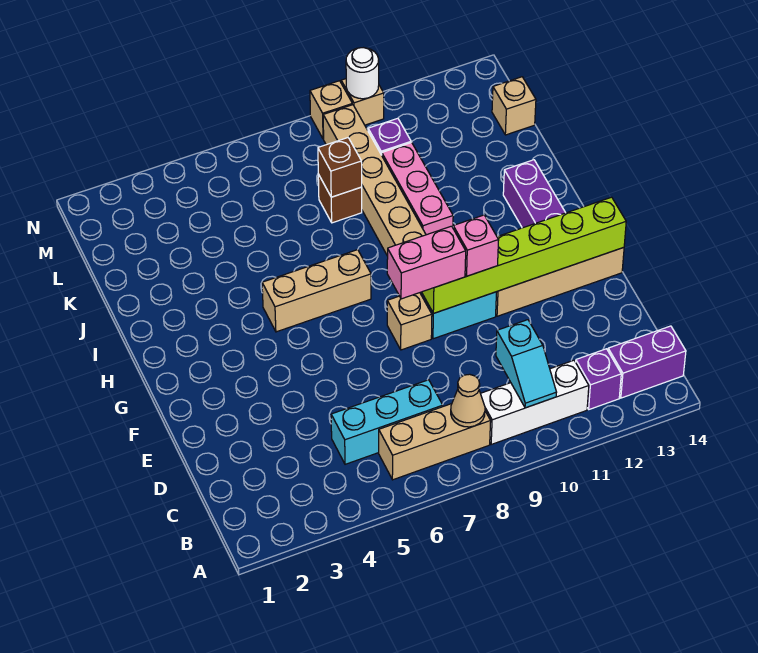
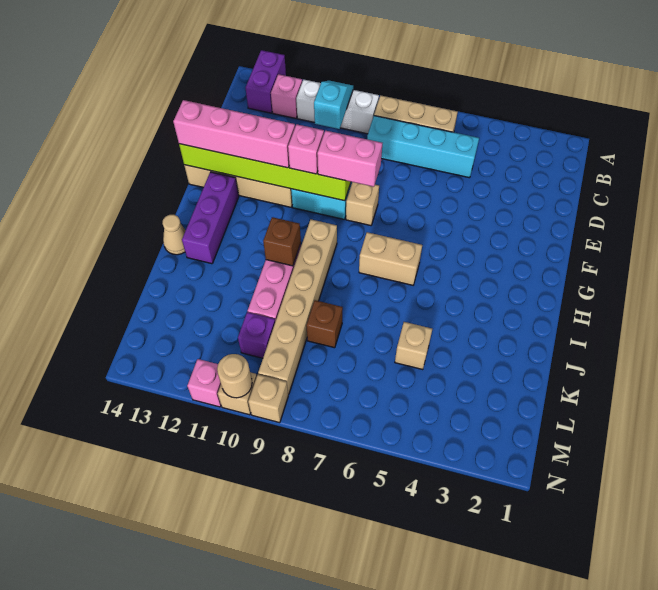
tan cone B8 level 2 -> tan cone I14 level 1
purple brick B12 level 1 -> pink brick B12 level 1
purple brick B13:B14 level 1 -> purple brick A13:B13 level 1
cyan brick C5:C7 level 1 -> cyan brick C5:C8 level 1
none -> pink brick F11:F14 level 3
tan brick H5:H7 level 1 -> tan brick H6:H7 level 1
brown brick K8 level 2 -> brown brick I10 level 2
tan brick L14 level 1 -> tan brick K5 level 1
white round brick N10 level 2 -> tan round brick N10 level 2
none -> pink brick N11 level 1

